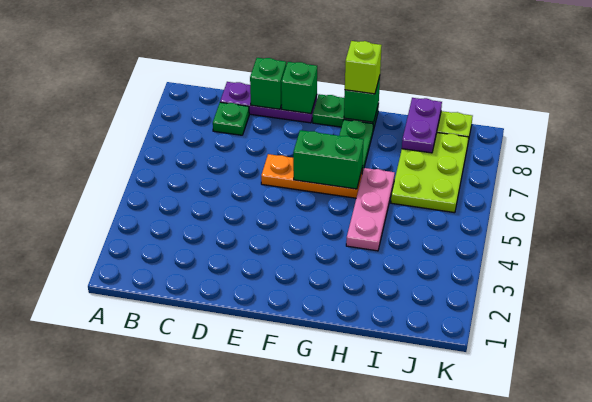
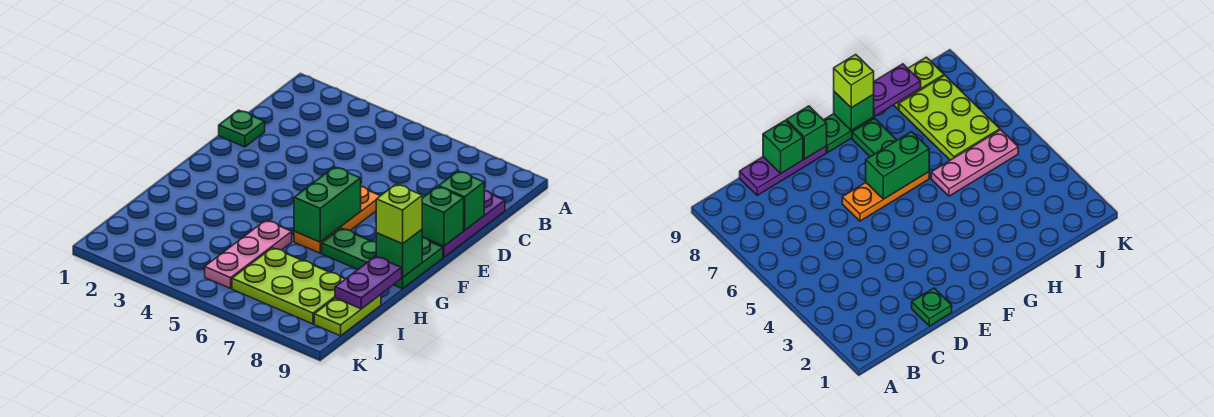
green plate C8 level 1 -> green plate D1 level 1
pink plate H4:H6 level 1 -> pink plate H5:J5 level 1
purple plate I8:I9 level 2 -> purple plate H9:I9 level 2

